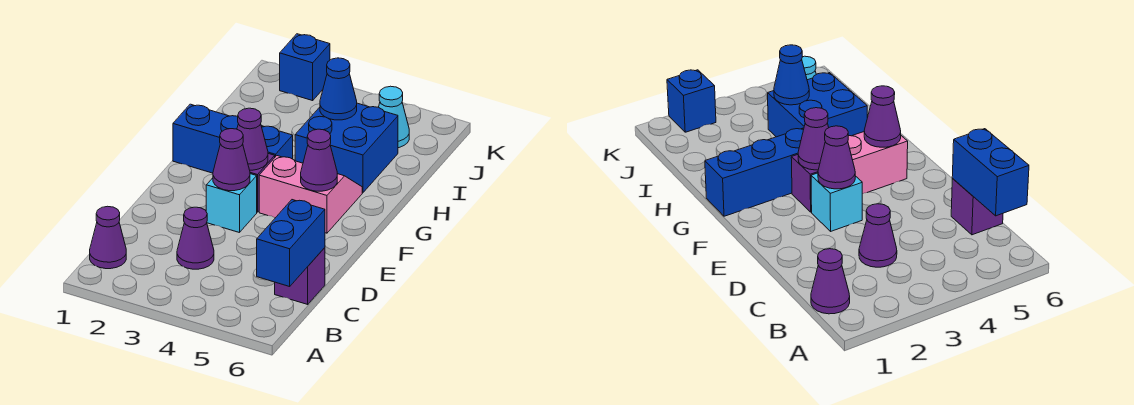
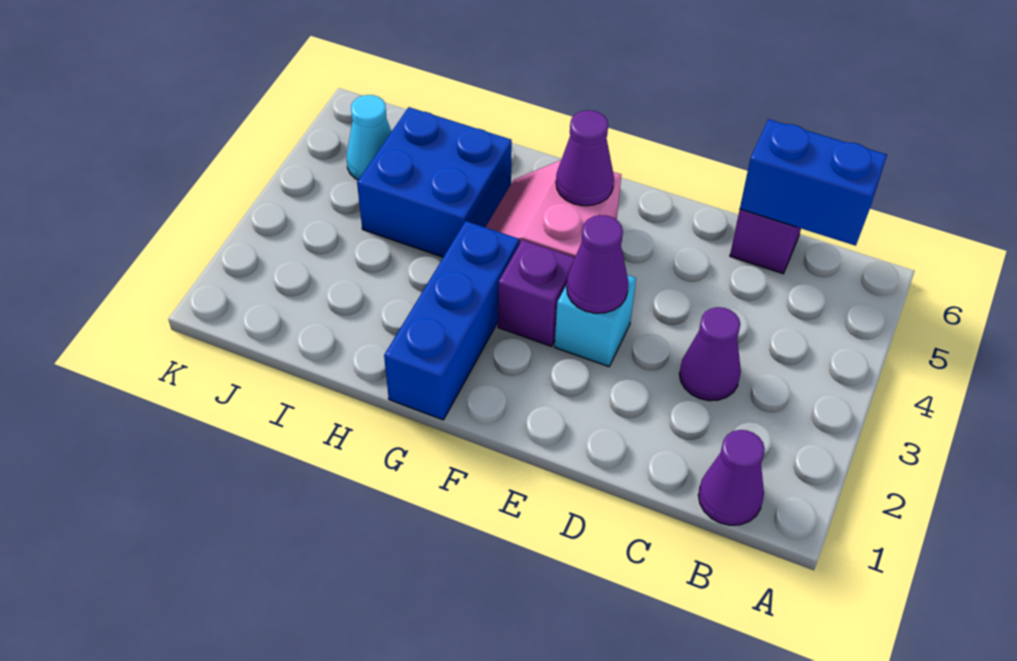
purple cone F3 level 2 -> none
blue cone I4 level 2 -> none
blue brick K2 level 1 -> none

